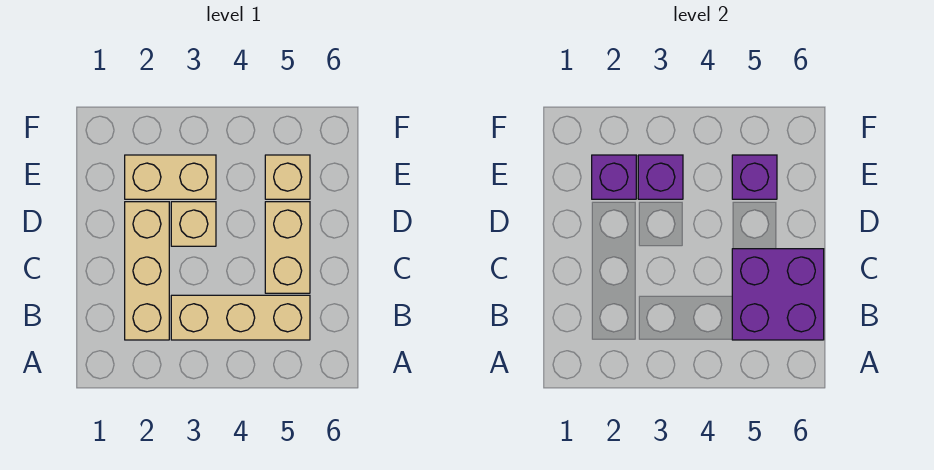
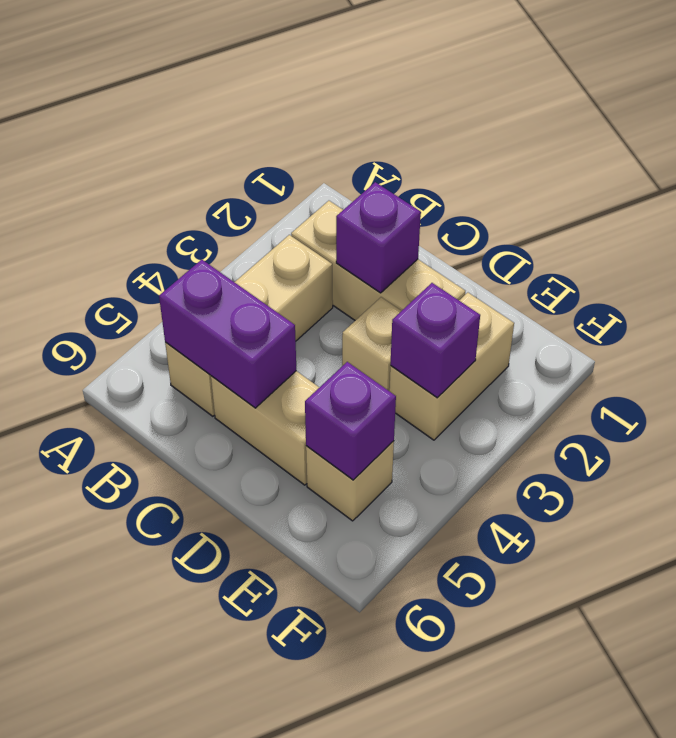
purple brick B5:C6 level 2 -> purple brick B5:C5 level 2
purple brick E2 level 2 -> purple brick C2 level 2

